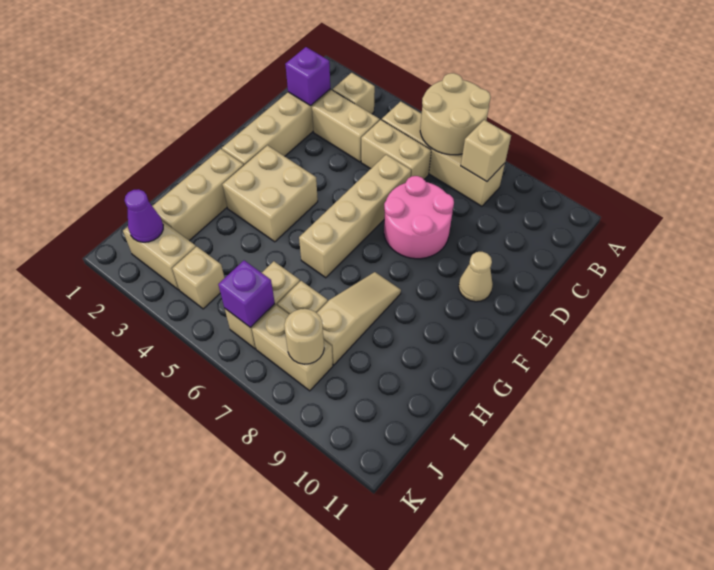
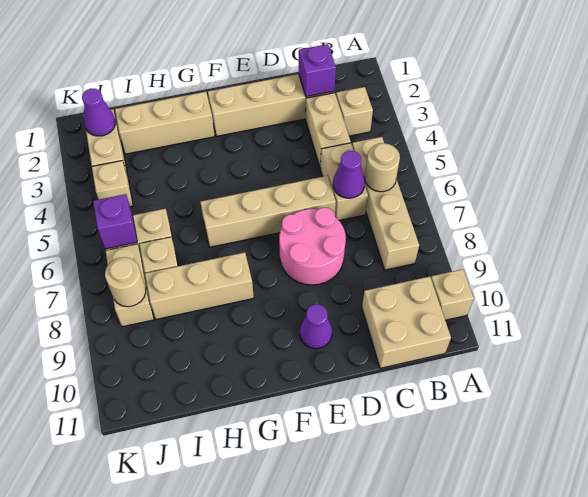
tan round brick A6:B7 level 2 -> tan round brick B6 level 2
tan brick B8 level 2 -> tan brick A10 level 1
none -> purple cone C6 level 2
tan cone E10 level 1 -> purple cone E10 level 1
tan brick F3:G4 level 1 -> tan brick B10:C11 level 1
tan slope G8:I8 level 1 top I -> tan brick G8:I8 level 1

